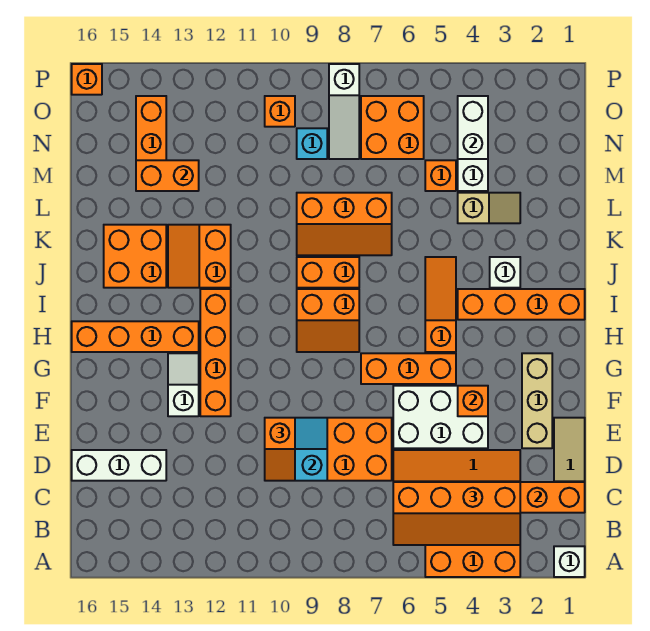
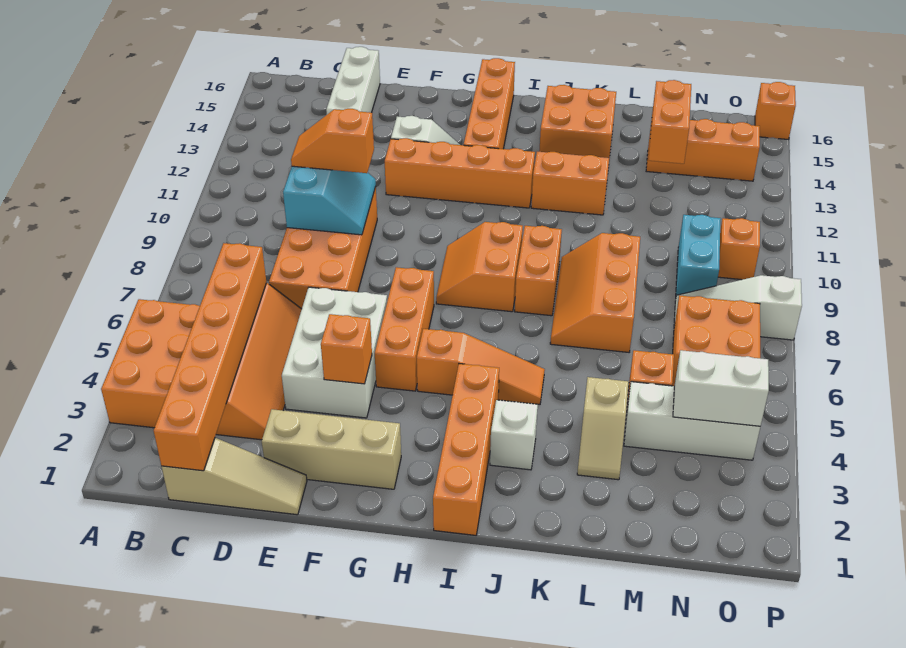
white brick A1 level 1 -> none
orange slope B3:C6 level 3 top C -> none
cyan brick N9 level 1 -> cyan brick N9:N10 level 1

